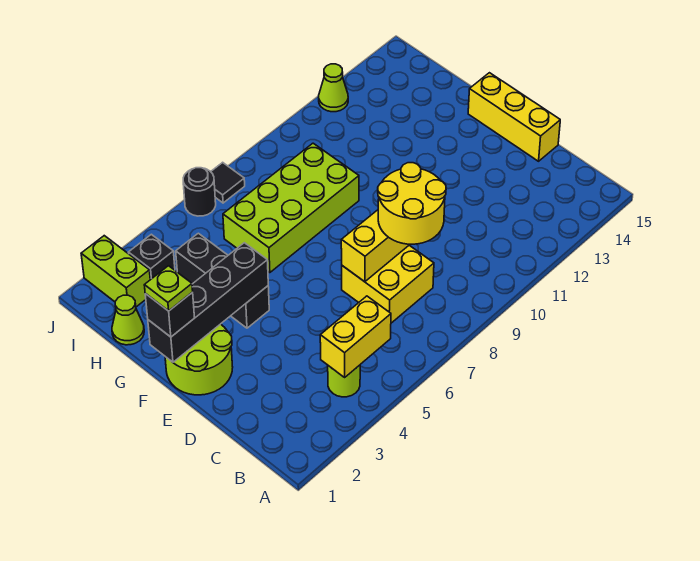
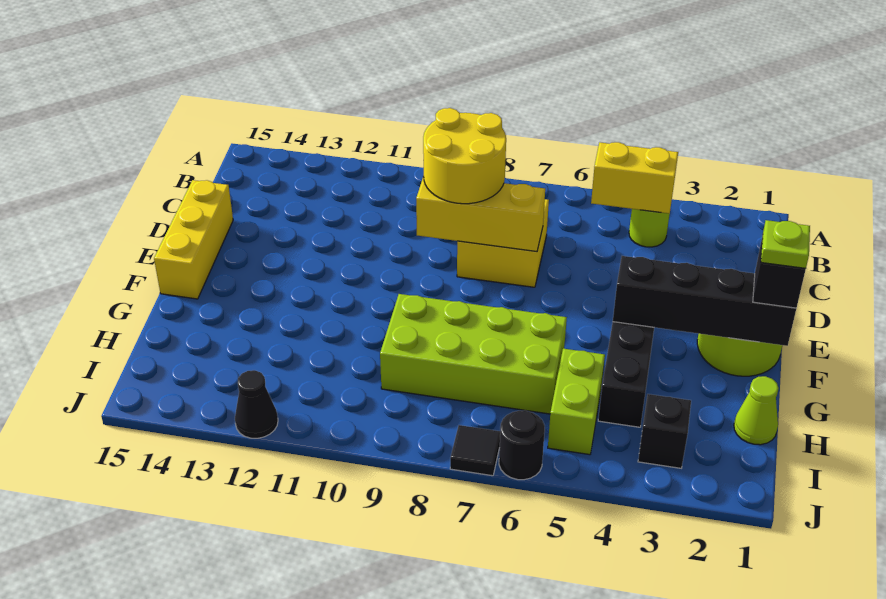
lime brick I2:J2 level 1 -> lime brick H5:I5 level 1
lime cone J12 level 1 -> black cone J12 level 1

